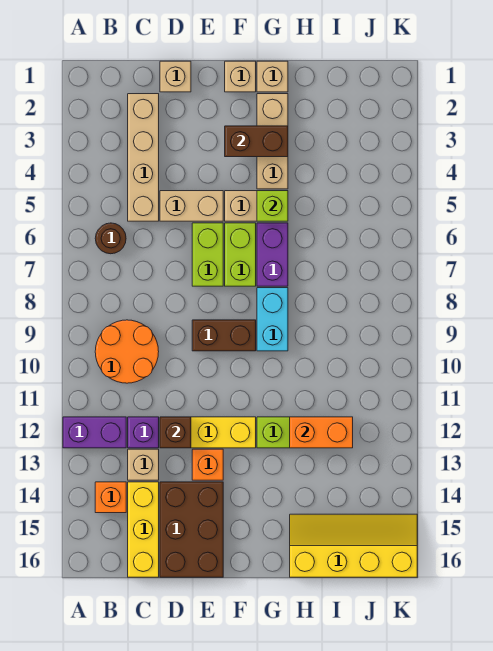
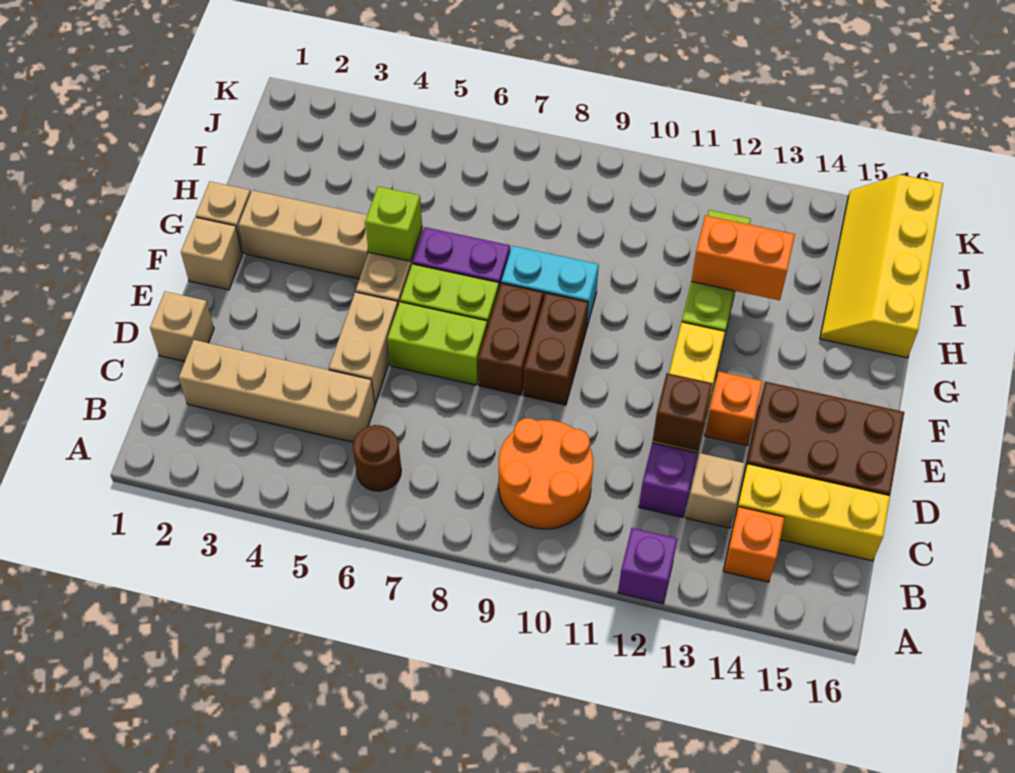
purple brick A12:B12 level 1 -> purple brick A12 level 1
brown brick F3:G3 level 2 -> brown brick E8:F8 level 1
orange brick H12:I12 level 2 -> orange brick H12:H13 level 2

